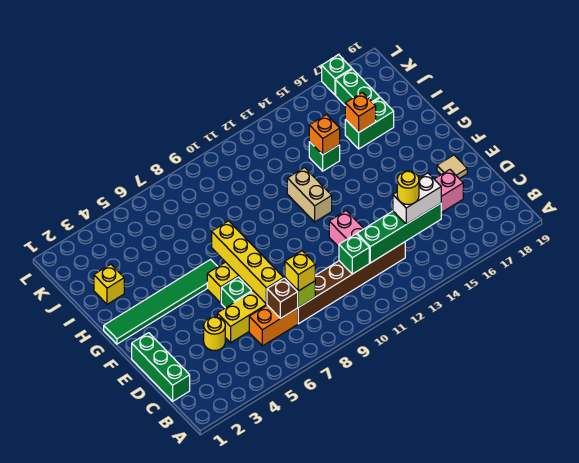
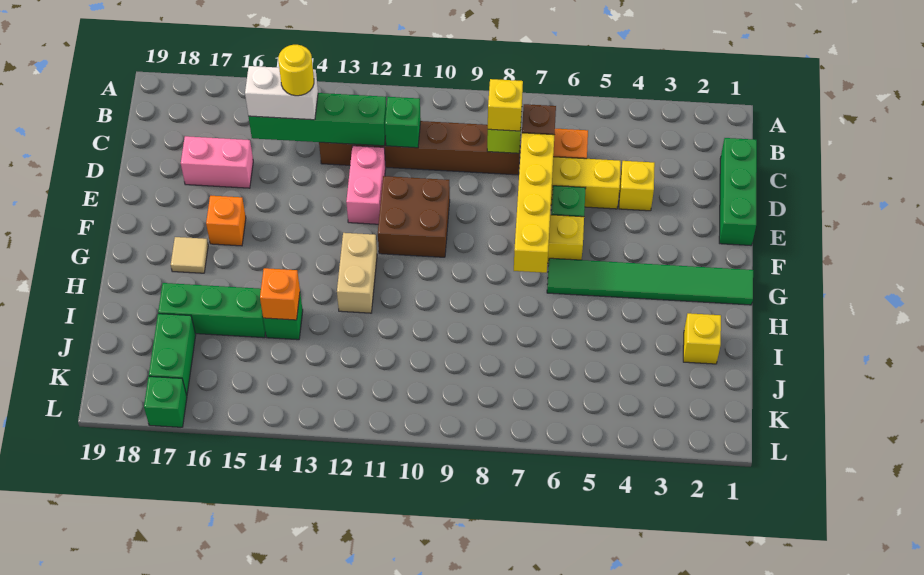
yellow round brick D4 level 1 -> yellow brick D4 level 1
none -> brown brick E10:F11 level 1
tan tile E18 level 1 -> tan tile G17 level 1
green brick I16:I17 level 1 -> green brick I15:I17 level 1
orange brick I16 level 2 -> orange brick F16 level 1

